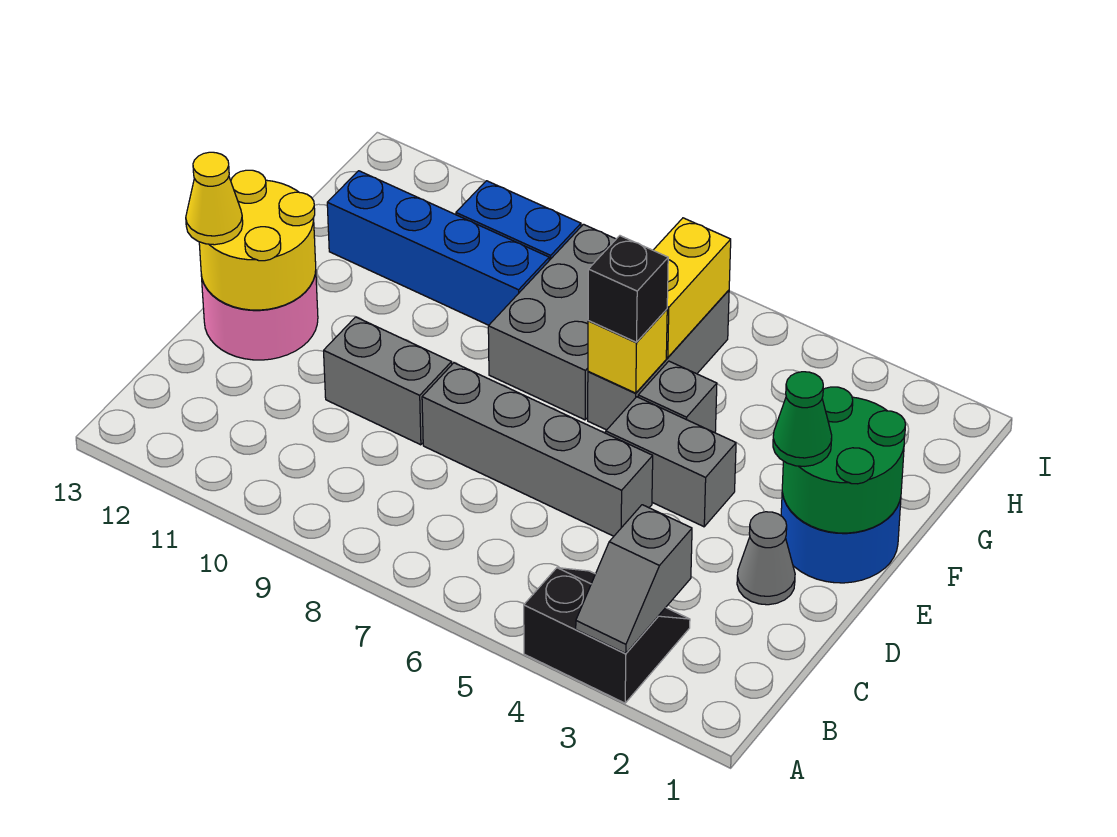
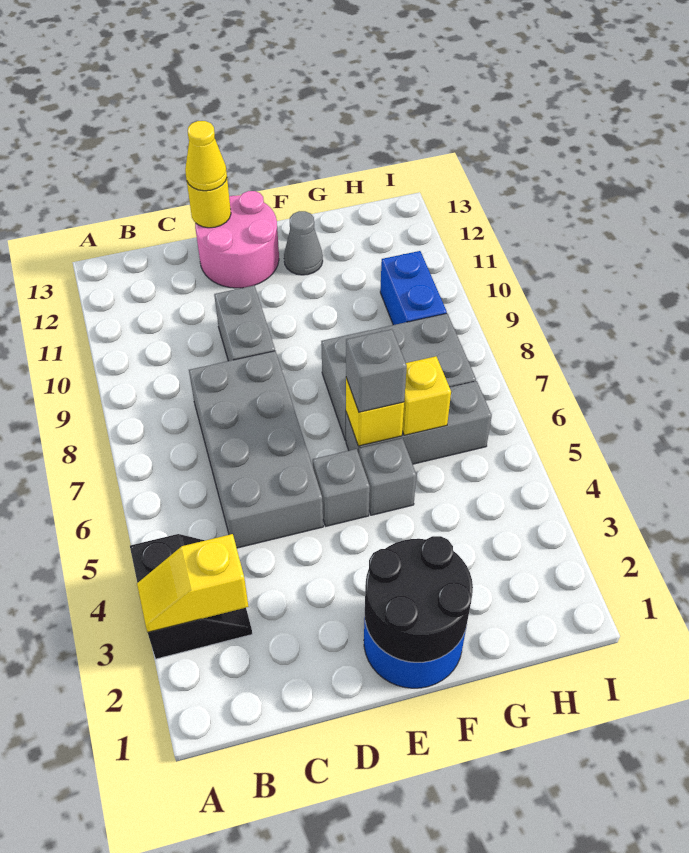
grey slope A3:B3 level 2 top B -> yellow slope A3:B3 level 2 top B
grey cone D2 level 1 -> grey cone F12 level 1
grey brick D5:D8 level 1 -> grey brick C5:D8 level 1
yellow round brick D12:E13 level 2 -> yellow round brick D13 level 2
green round brick E1:F2 level 2 -> black round brick E1:F2 level 2
green cone E2 level 3 -> none
grey brick E4:E5 level 1 -> grey brick E5 level 1
black brick F6 level 3 -> grey brick F6 level 3
yellow brick G6:H6 level 2 -> yellow brick G6 level 2
blue brick G9:G12 level 1 -> none

